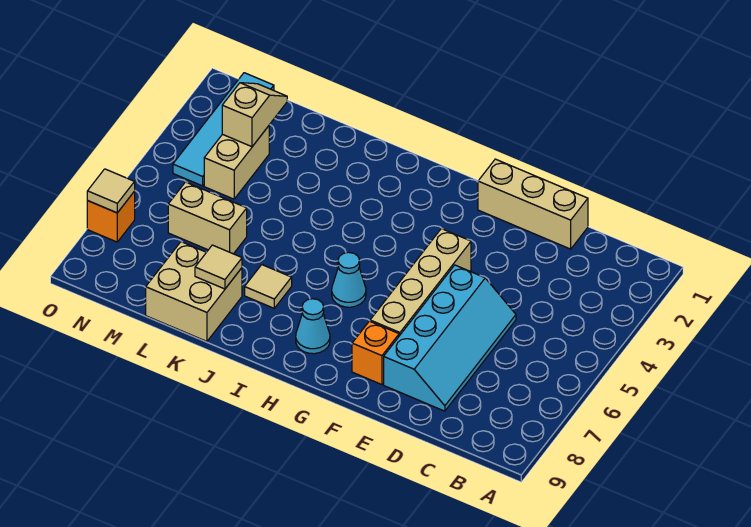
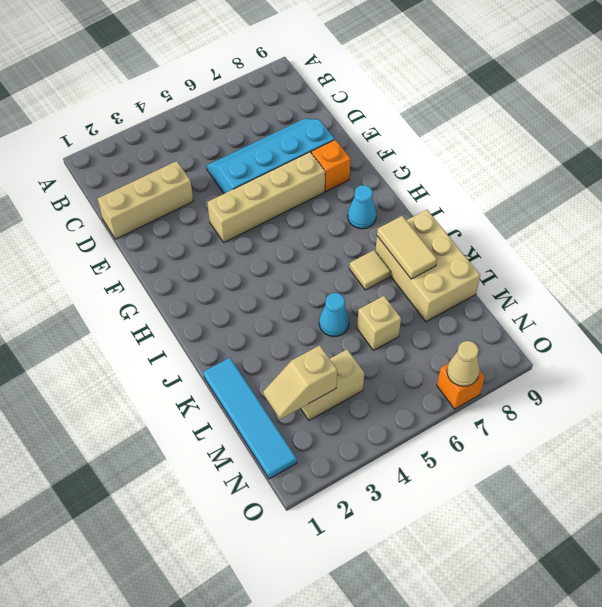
tan brick D1:F1 level 1 -> tan brick D1:D3 level 1
cyan cone H6 level 1 -> cyan cone K5 level 1
tan brick K8:L9 level 1 -> tan brick J8:L9 level 1
tan tile K8 level 2 -> tan tile J8:K8 level 2
tan brick L6:M6 level 1 -> tan brick L6 level 1
cyan tile N1:N4 level 1 -> cyan tile K1:N1 level 1
tan tile O7 level 2 -> tan cone O7 level 2

